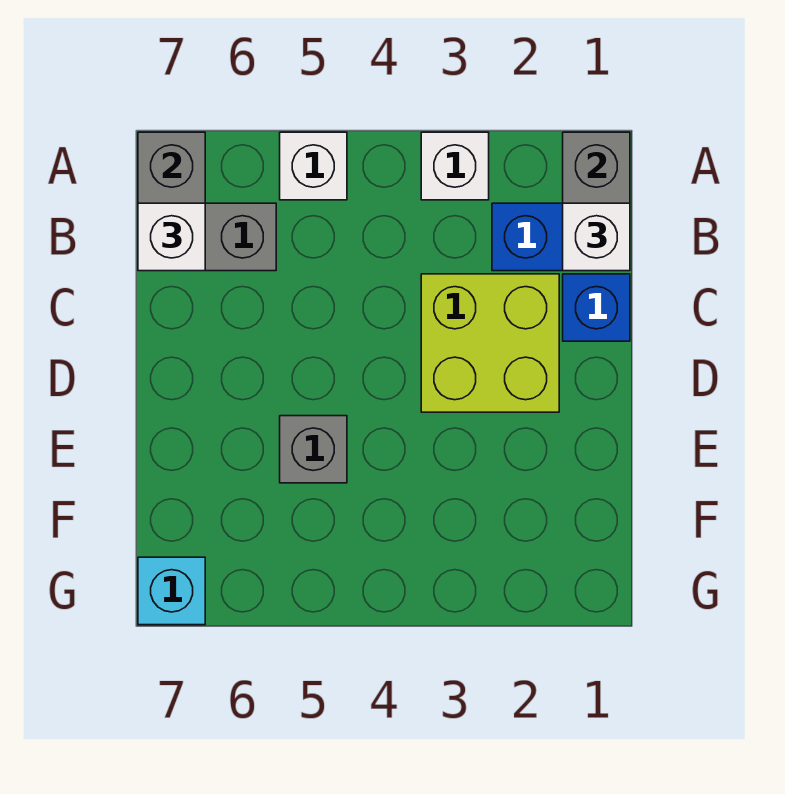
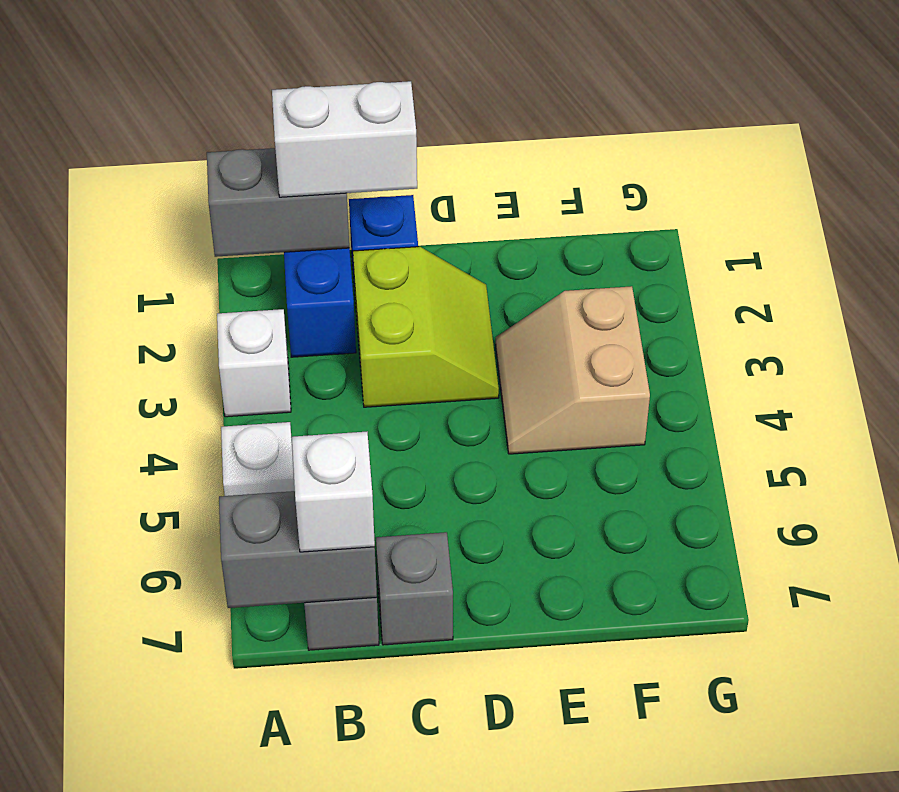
white brick B1 level 3 -> white brick B1:C1 level 3
lime brick C2:D3 level 1 -> lime slope C2:D3 level 1 top C
none -> tan slope E3:F4 level 1 top F
grey brick E5 level 1 -> grey brick C7 level 1
cyan brick G7 level 1 -> none

